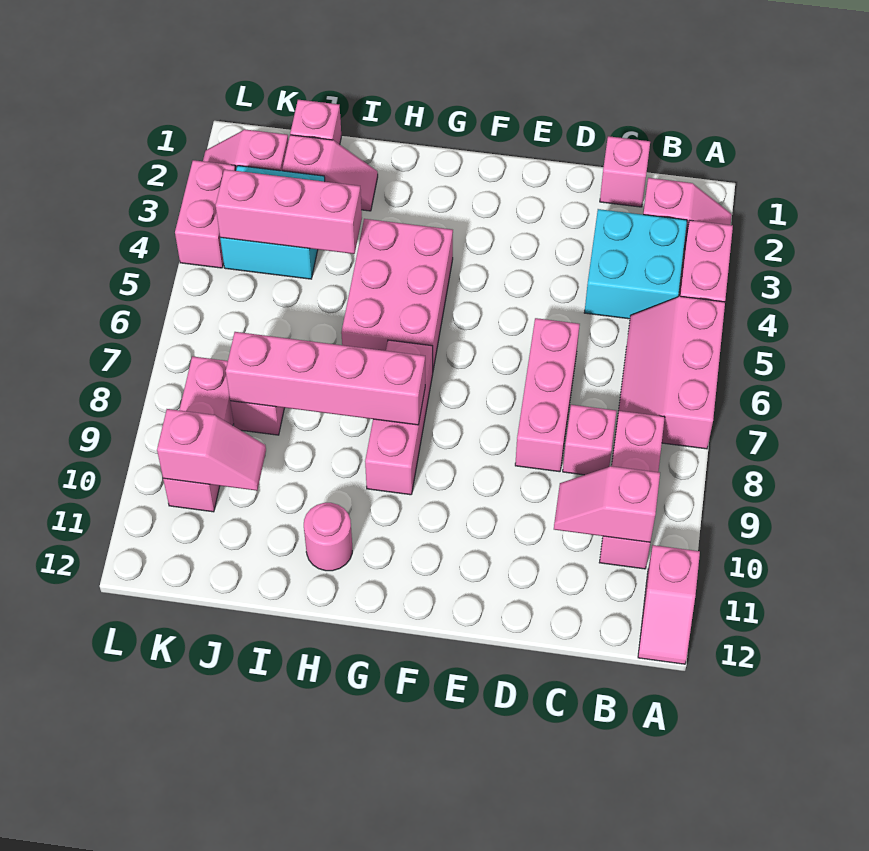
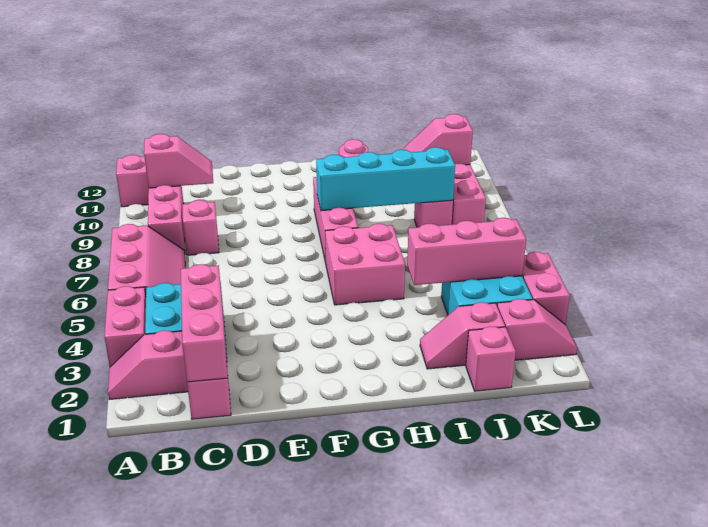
pink brick D6:D8 level 1 -> pink brick C1:C3 level 2
pink brick G4:H6 level 1 -> pink brick G5:H6 level 1
pink brick G8:J8 level 2 -> cyan brick G8:J8 level 2

